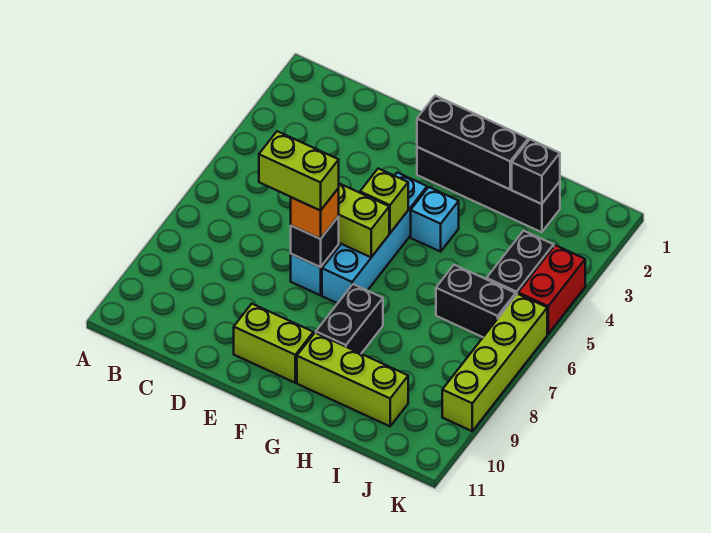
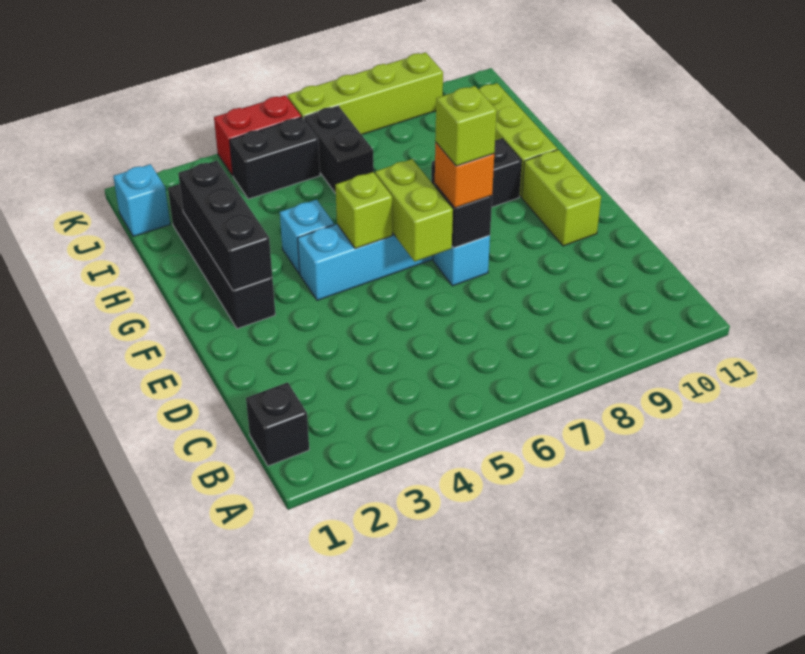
lime brick D7:E7 level 4 -> lime brick E7 level 4
black brick I2 level 2 -> black brick B1 level 1
none -> cyan brick J1 level 1

